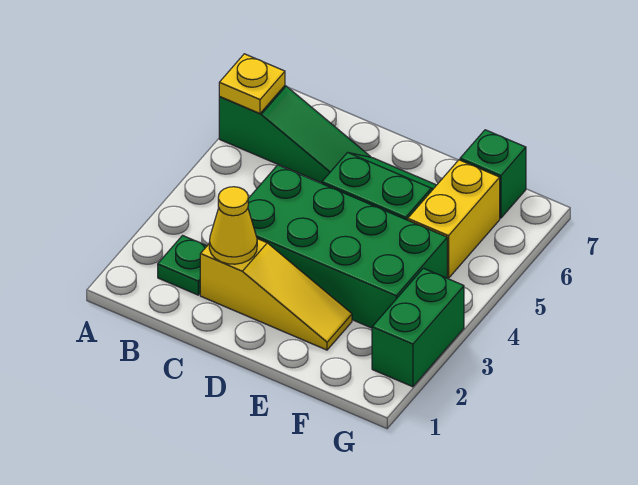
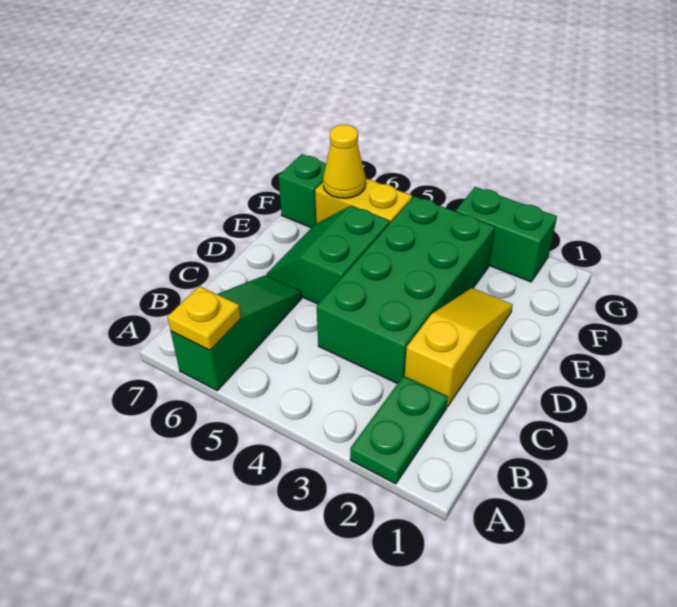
green plate B2 level 1 -> green plate A2:B2 level 1
yellow cone C2 level 2 -> yellow cone F6 level 2

